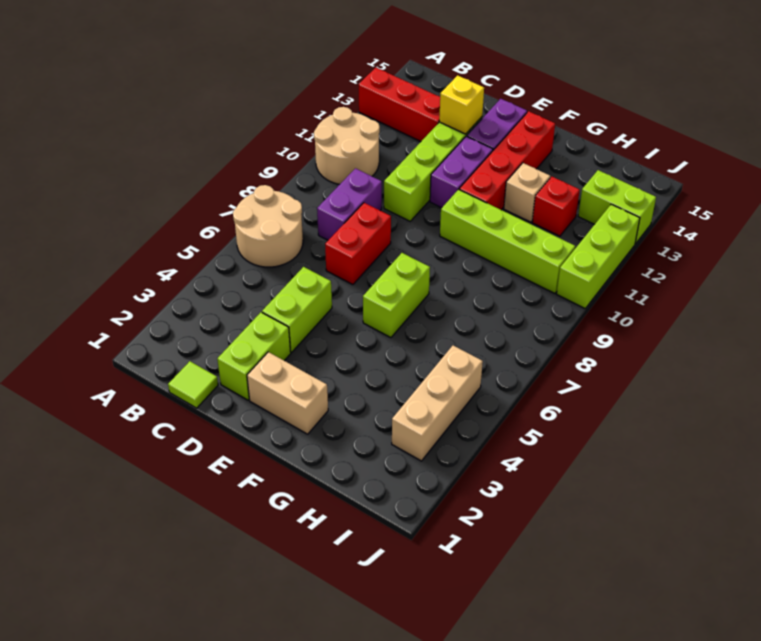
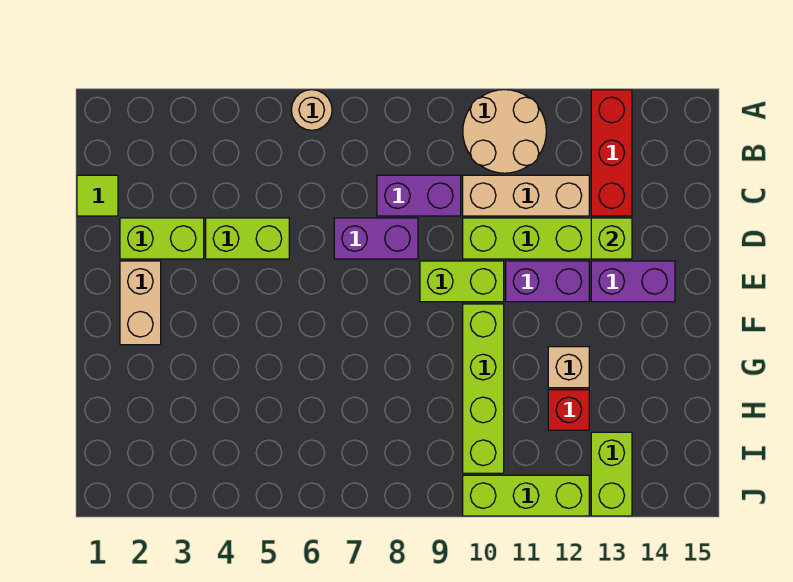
tan round brick A6:B7 level 1 -> tan round brick A6 level 1
red brick D7:D8 level 1 -> purple brick D7:D8 level 1
yellow brick D13 level 2 -> lime brick D13 level 2
lime brick F6:F7 level 1 -> lime brick E9:E10 level 1
red brick F11:F14 level 1 -> none
tan brick I3:I5 level 1 -> tan brick C10:C12 level 1

